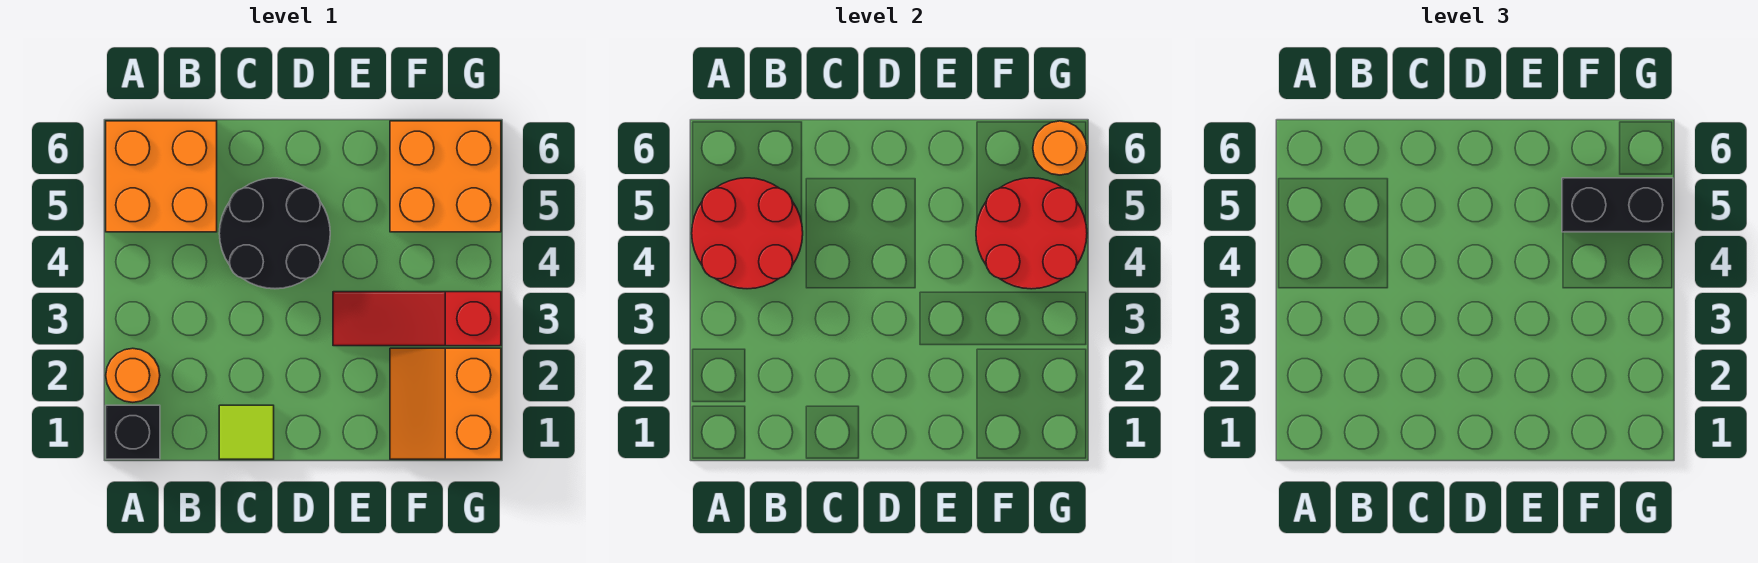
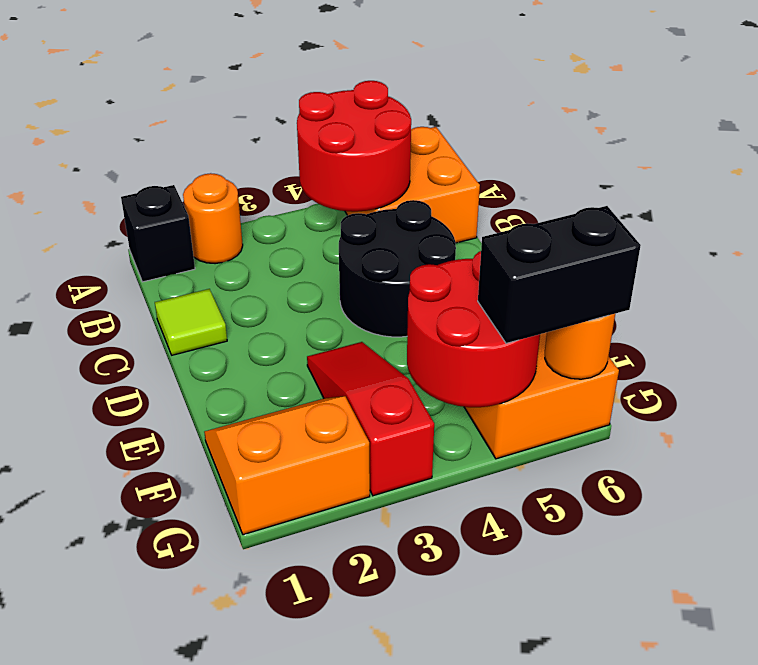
black brick F5:G5 level 3 -> black brick G5:G6 level 3

